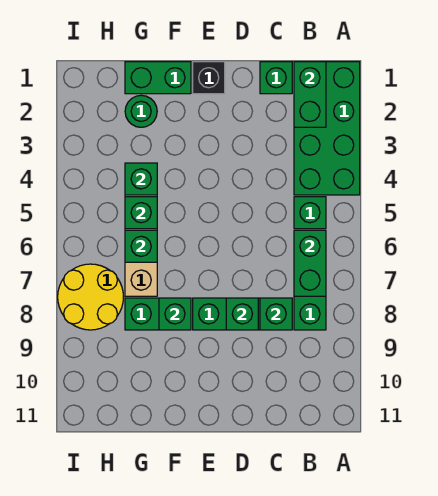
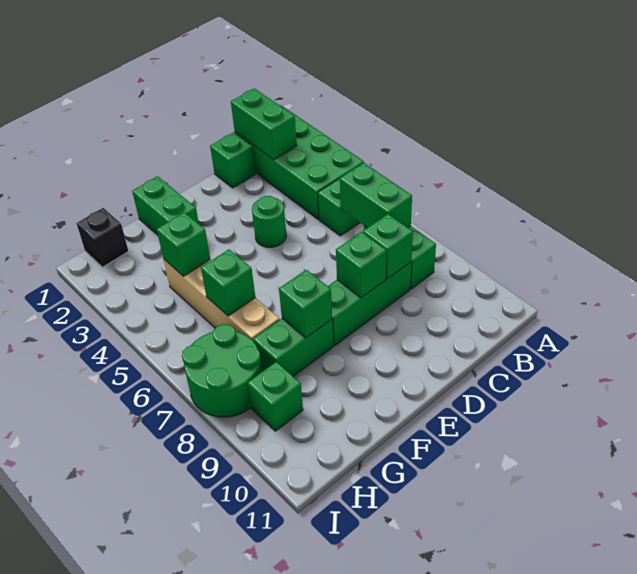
black brick E1 level 1 -> black brick H1 level 1
green brick F1:G1 level 1 -> green brick F1:F2 level 1
green round brick G2 level 1 -> green round brick D4 level 1
green brick G5 level 2 -> green brick H9 level 1
yellow round brick H7:I8 level 1 -> green round brick H7:I8 level 1

